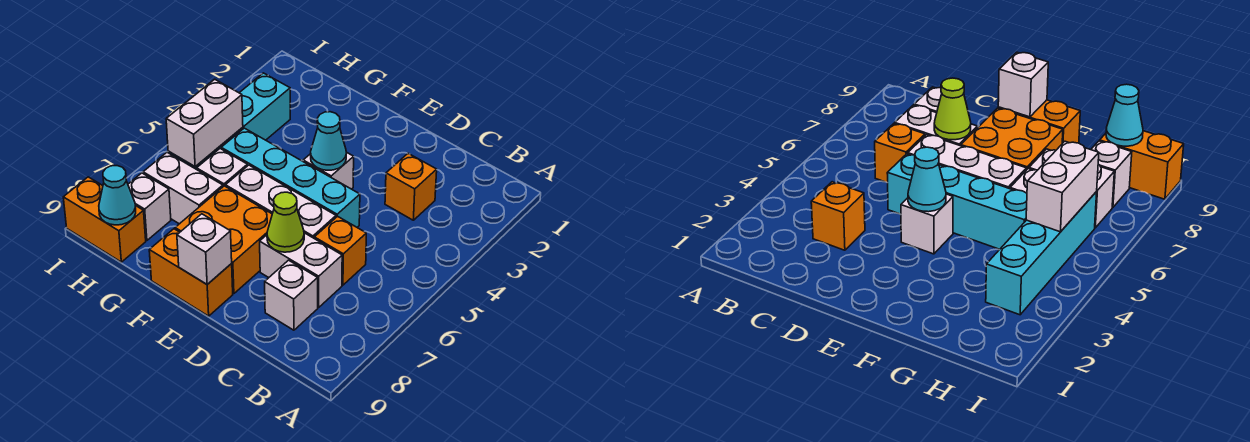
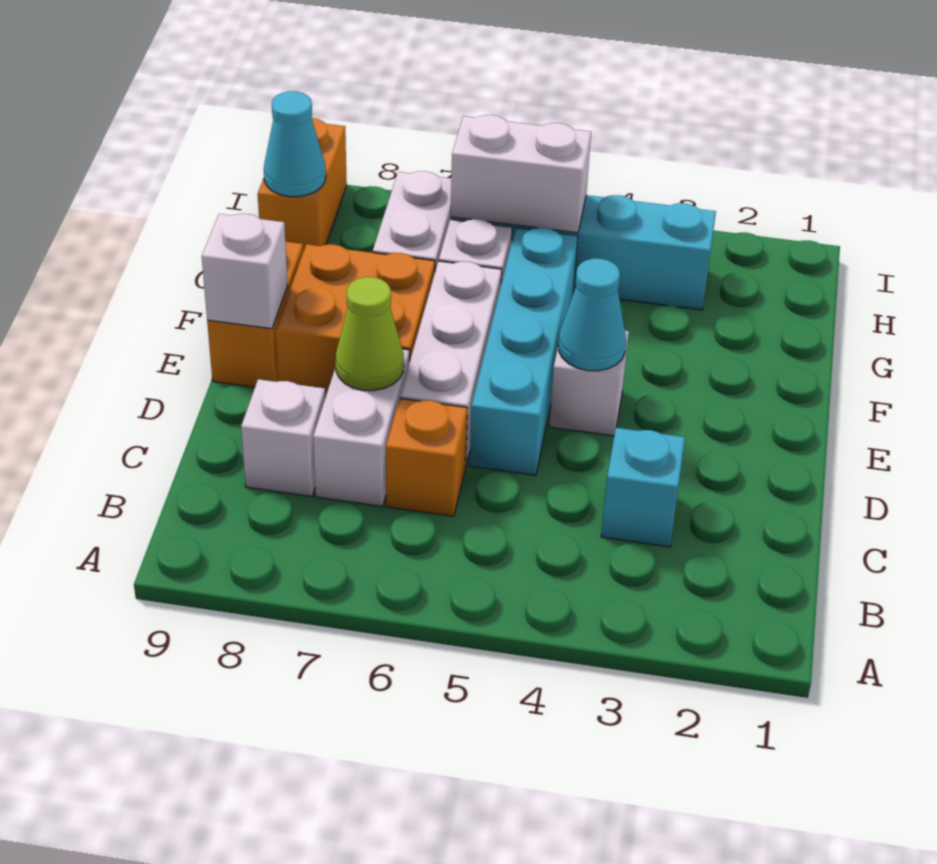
orange brick C3 level 1 -> cyan brick C3 level 1
white brick H8 level 1 -> none

